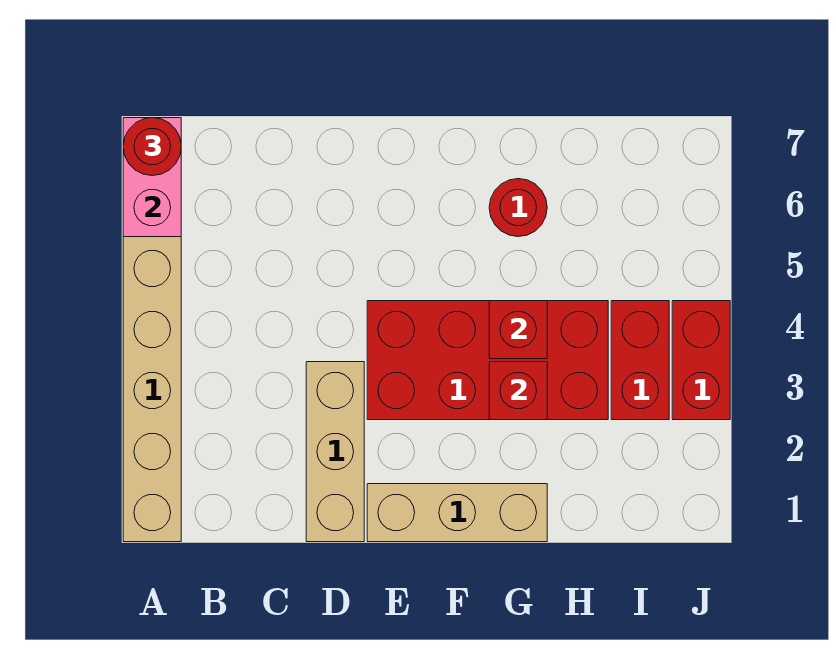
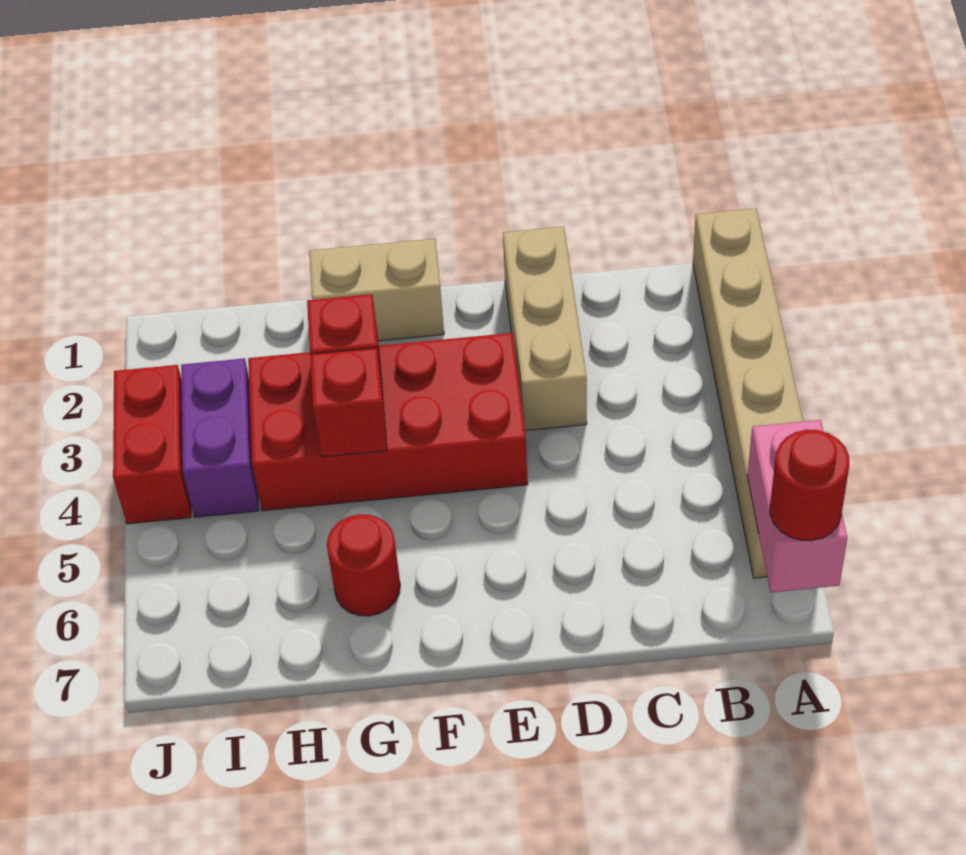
tan brick E1:G1 level 1 -> tan brick F1:G1 level 1
red brick I3:I4 level 1 -> purple brick I3:I4 level 1

